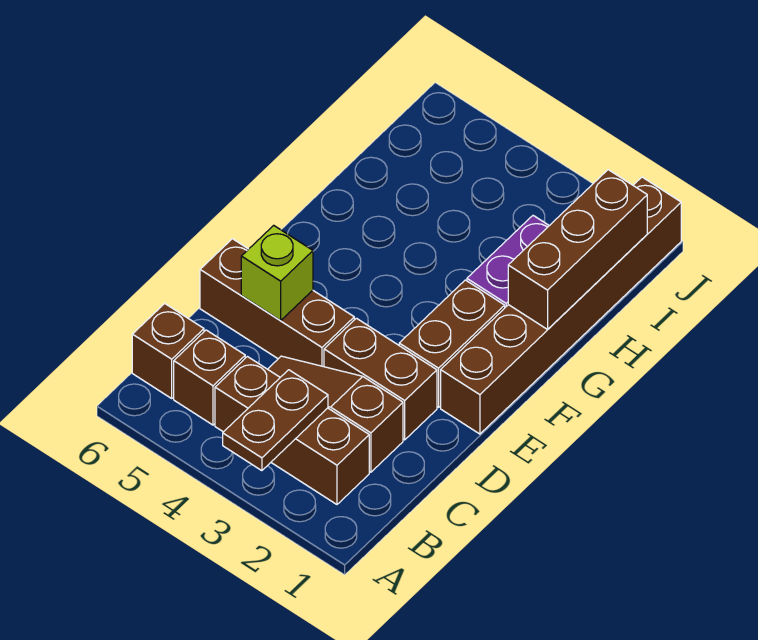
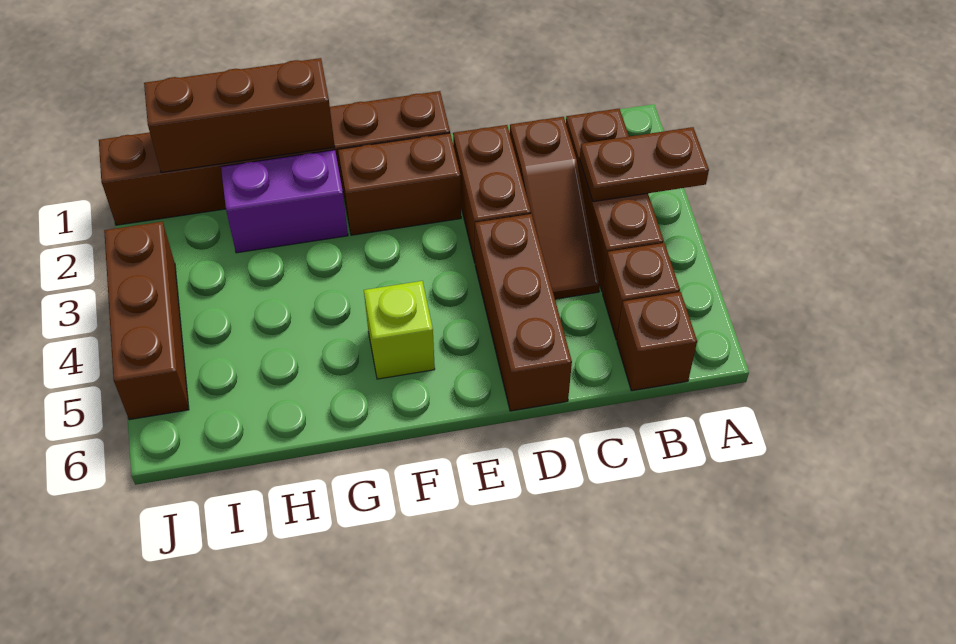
lime brick D5 level 2 -> lime brick F5 level 1
none -> brown brick J3:J5 level 1

